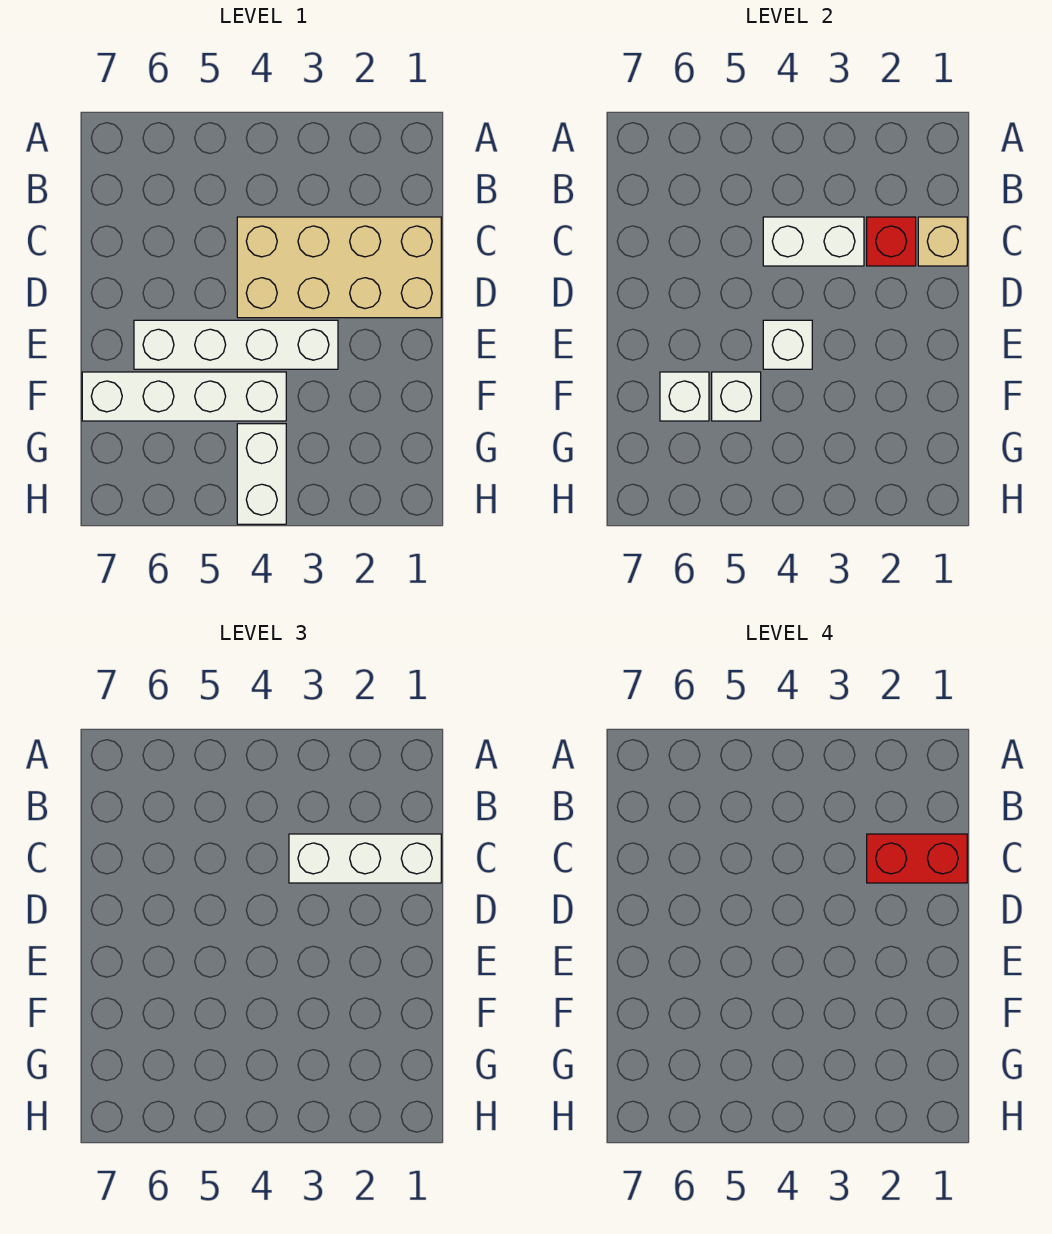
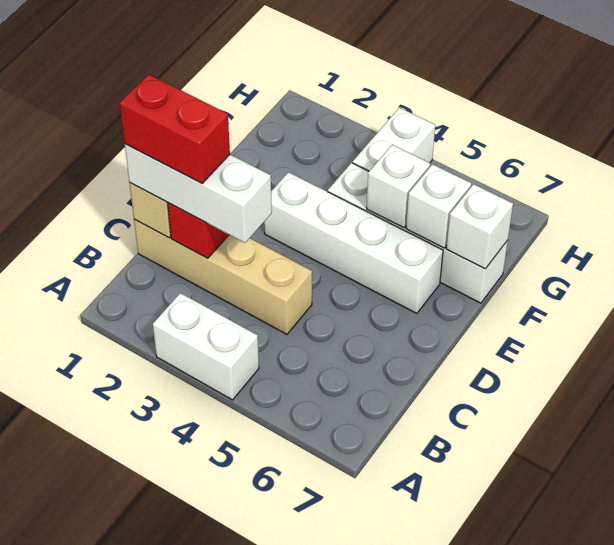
tan brick C1:D4 level 1 -> tan brick C1:C4 level 1
white brick C3:C4 level 2 -> white brick A3:A4 level 1
white brick E4 level 2 -> white brick F7 level 2

